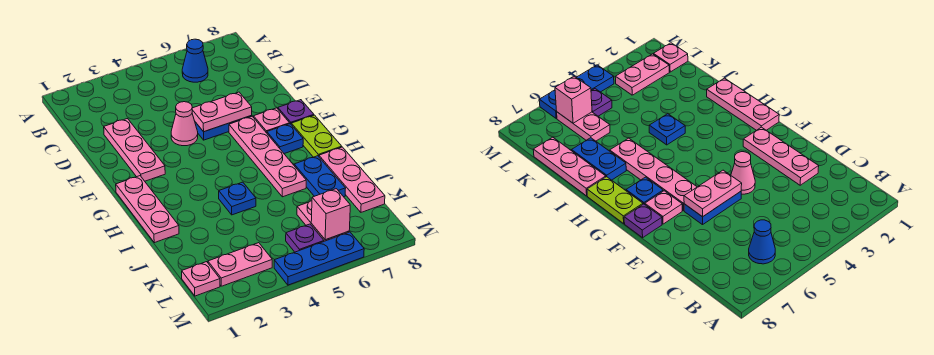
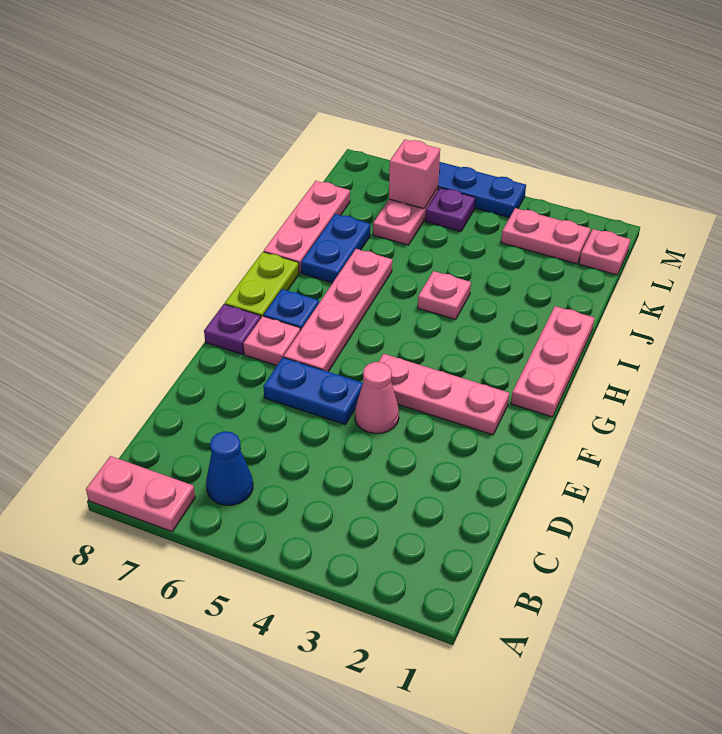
pink plate D2:F2 level 1 -> pink plate F2:F4 level 1
pink plate E5:E6 level 2 -> pink plate A7:A8 level 1
blue plate I4 level 1 -> pink plate I4 level 1

